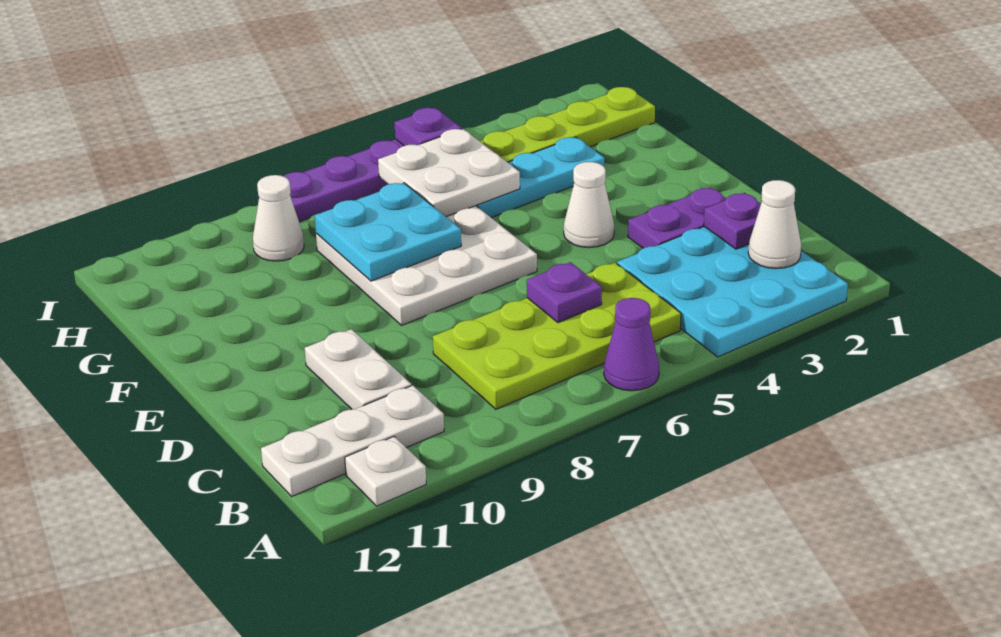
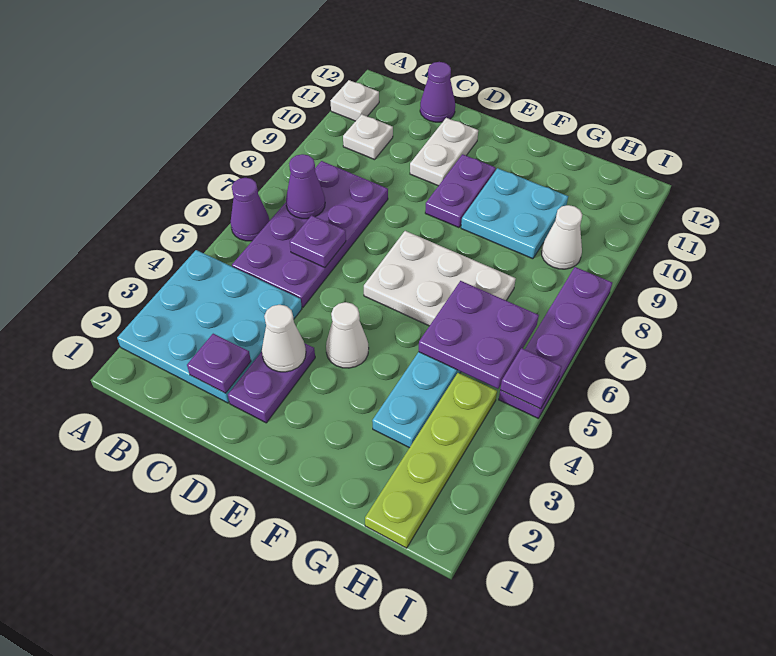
white cone B2 level 2 -> white cone D3 level 2
lime plate B5:C8 level 1 -> purple plate B5:C8 level 1
none -> purple cone B7 level 2
white plate B10:B12 level 1 -> white plate B10 level 1
white plate C10:D10 level 1 -> white plate D10:D11 level 1
none -> purple cone C12 level 1
white plate E6:G8 level 1 -> white plate E6:G7 level 1
none -> purple plate E9:E10 level 1
cyan plate F7:G8 level 2 -> cyan plate F9:G10 level 1
white plate G5:H6 level 2 -> purple plate G5:H6 level 2

